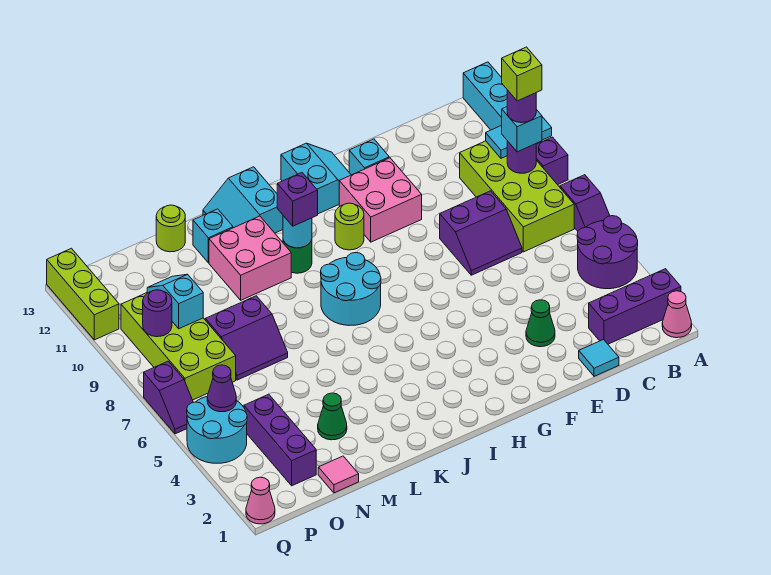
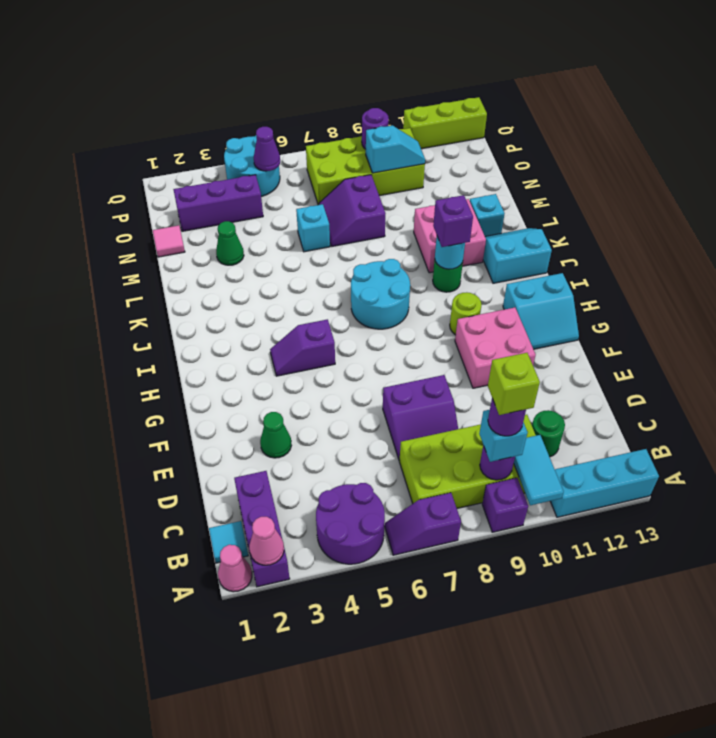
none -> green round brick C11 level 1
cyan tile D1 level 1 -> cyan tile B1 level 1
purple slope D7:E8 level 1 top 8 -> purple slope D7:E8 level 1 top E
cyan brick F12 level 1 -> cyan brick M6 level 1
lime round brick M13 level 1 -> none
pink cone Q1 level 1 -> pink cone A2 level 2
purple slope Q6:Q7 level 1 top 7 -> purple slope H4:H5 level 1 top 5

